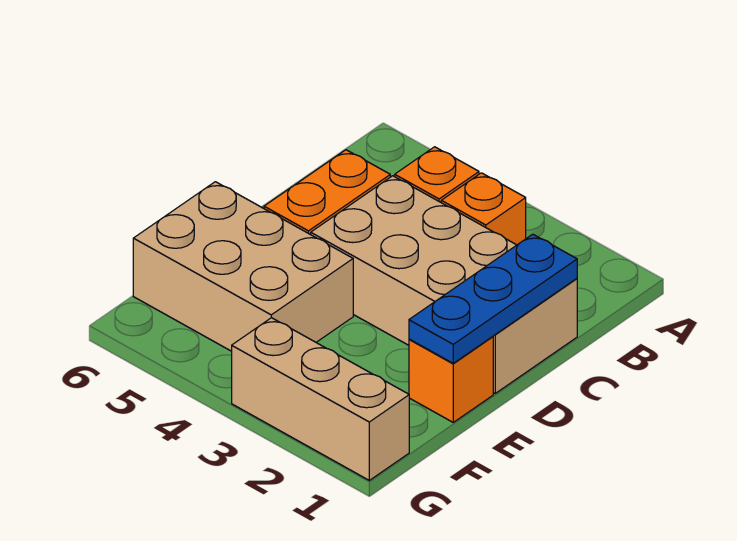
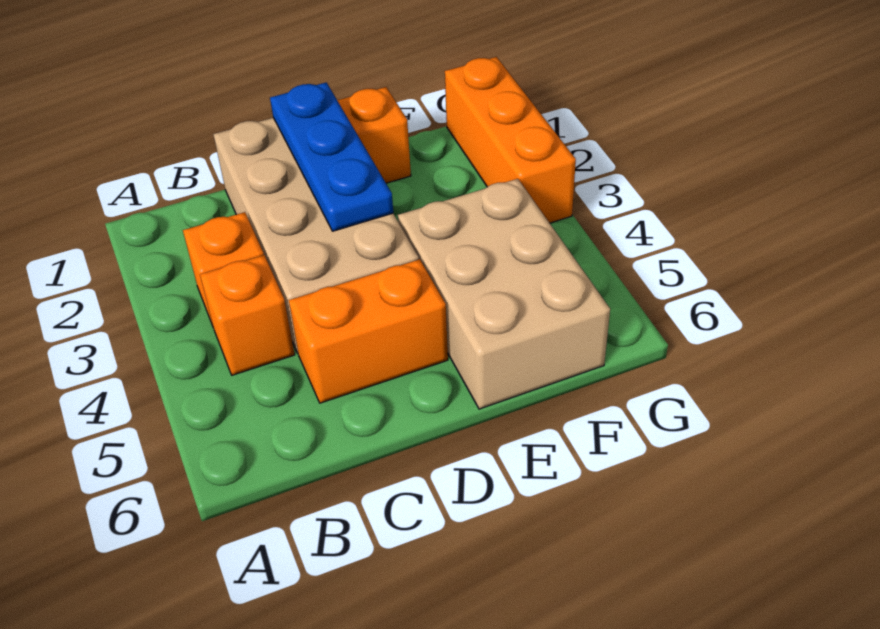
blue plate C1:E1 level 2 -> blue plate D1:D3 level 2
tan brick G1:G3 level 1 -> orange brick G1:G3 level 1

